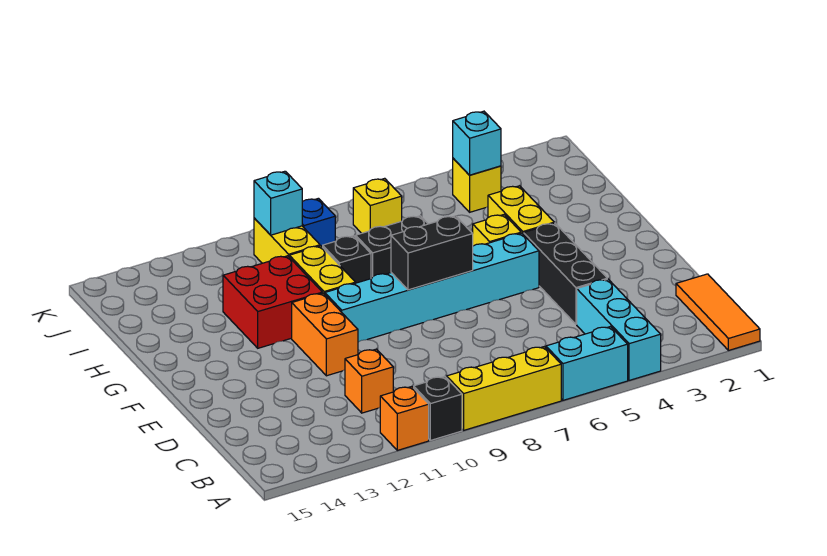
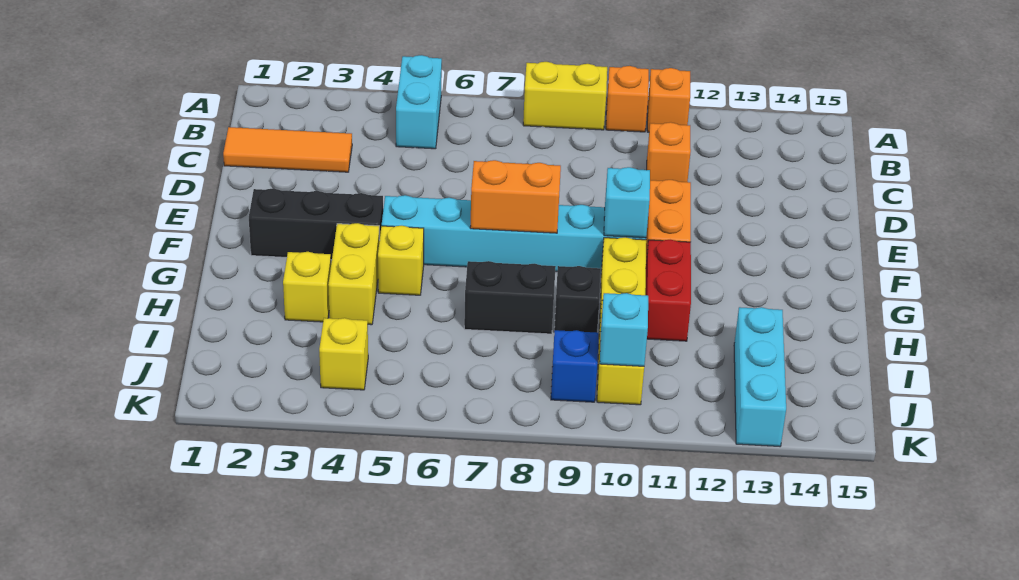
orange tile A1:C1 level 1 -> orange tile C1:C3 level 1
cyan brick A4:C4 level 1 -> cyan brick I13:K13 level 1
cyan brick A5:A6 level 1 -> cyan brick A5:B5 level 1
yellow brick A7:A9 level 1 -> yellow brick A8:A9 level 1
black brick A10 level 1 -> orange brick A10 level 1
black brick D4:F4 level 1 -> black brick F2:F4 level 1
black brick F7:F8 level 2 -> orange brick F7:F8 level 2
red brick G11:H12 level 1 -> red brick G11:H11 level 1
cyan brick J4 level 2 -> cyan brick F10 level 2
yellow brick J7 level 1 -> yellow brick H3 level 1

